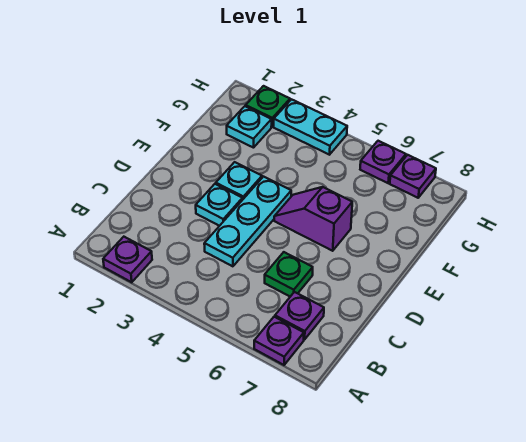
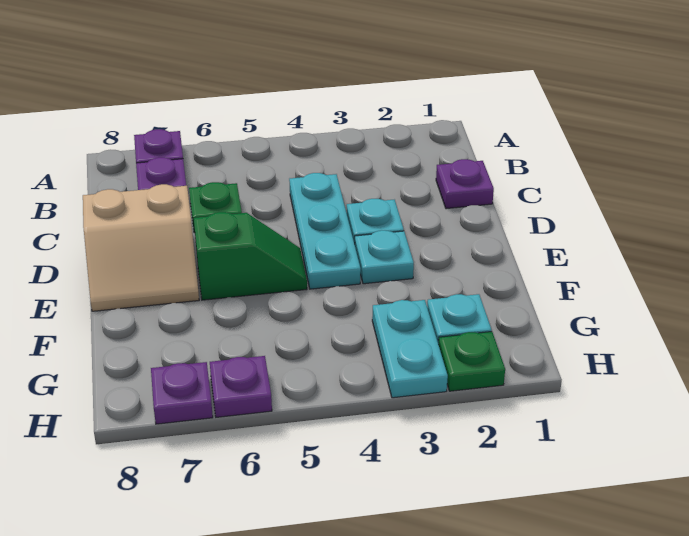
purple plate A2 level 1 -> purple plate C1 level 1
none -> tan slope D7:E8 level 1 top D
purple slope E5:E6 level 1 top 6 -> green slope E5:E6 level 1 top 6
cyan plate H3:H4 level 1 -> cyan plate G3:H3 level 1

